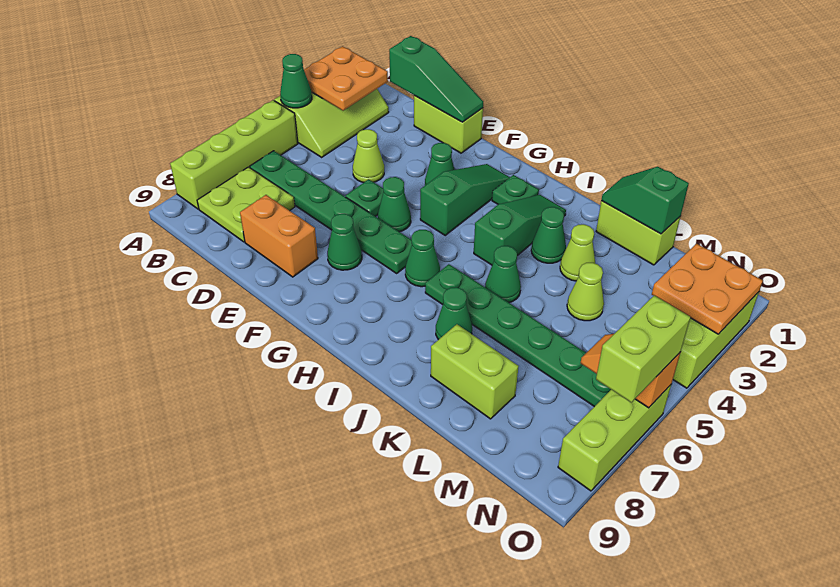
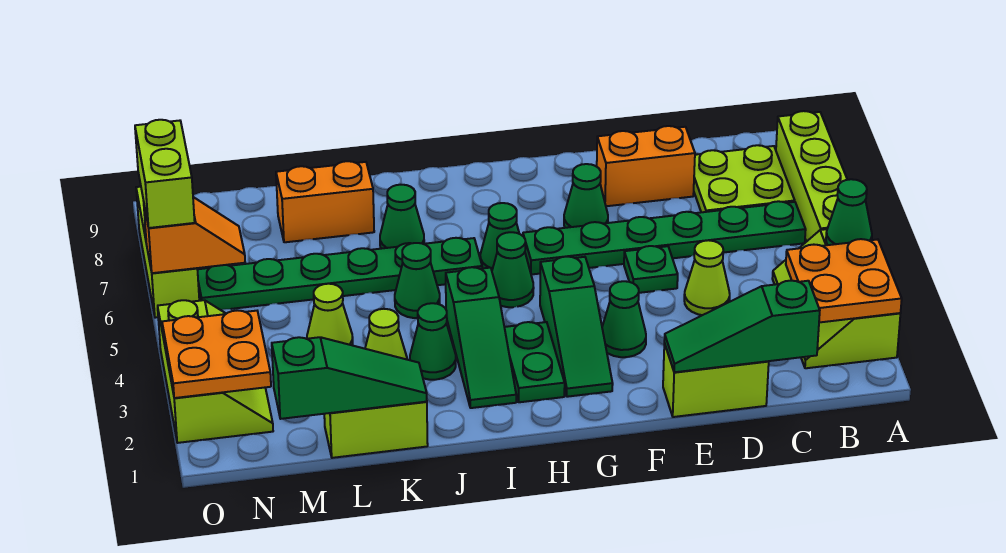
green cone F5 level 1 -> green cone H5 level 1
green plate H2 level 1 -> green plate H2:H3 level 1
green slope K1:L1 level 2 top L -> green slope K1:M1 level 2 top M
lime brick K8:L8 level 1 -> orange brick K8:L8 level 1

